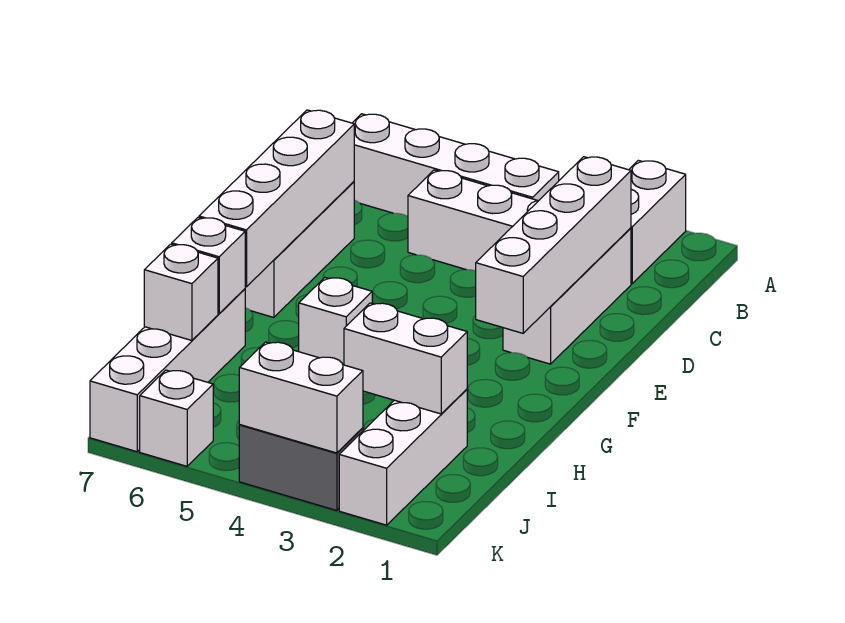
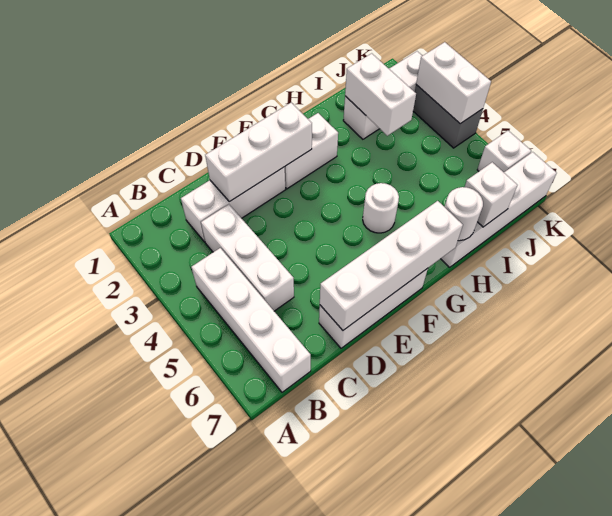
white brick A2:B2 level 1 -> white brick F2:G2 level 1
white brick C2:F2 level 2 -> white brick D2:F2 level 2
white brick G5 level 1 -> white round brick G5 level 1
white brick H7 level 2 -> white round brick H7 level 2

